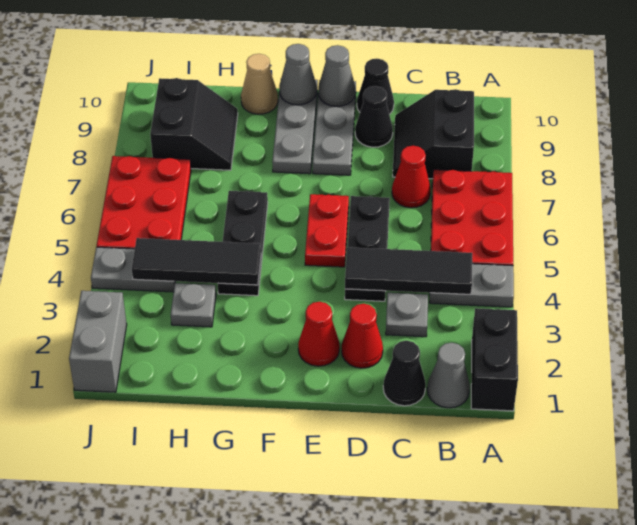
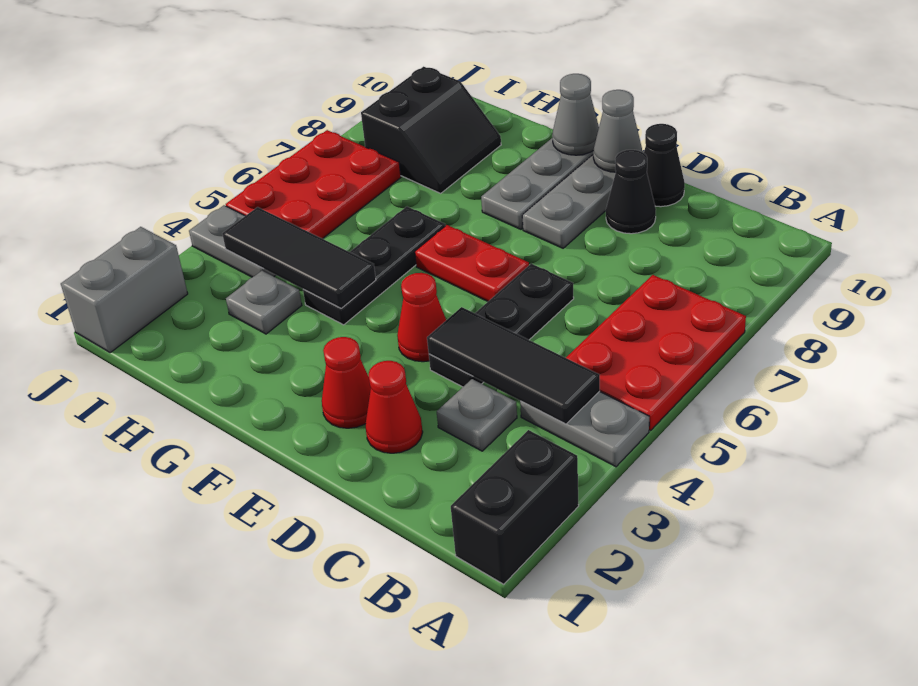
grey cone B1 level 1 -> none
black slope B8:C9 level 1 top B -> none
black cone C1 level 1 -> none
red cone C7 level 1 -> red cone E4 level 1
red plate E5:E6 level 1 -> red plate E6:F6 level 1
tan cone G10 level 1 -> none

